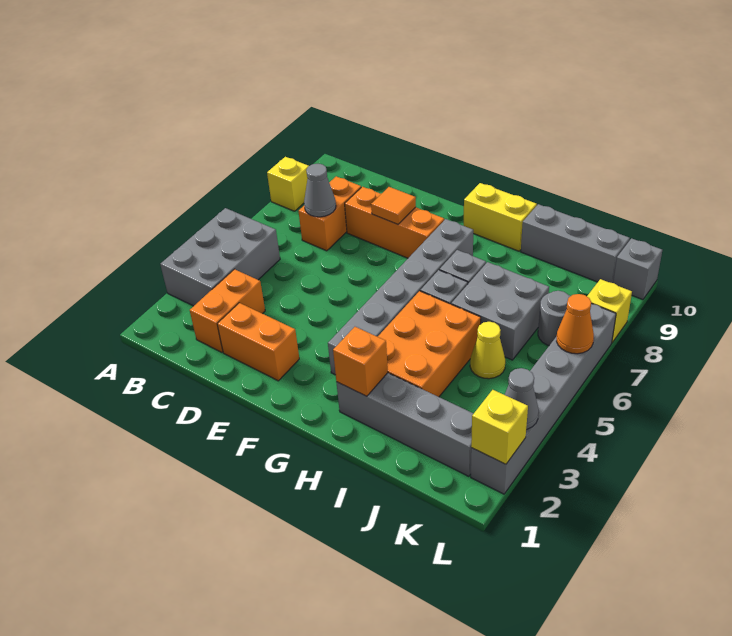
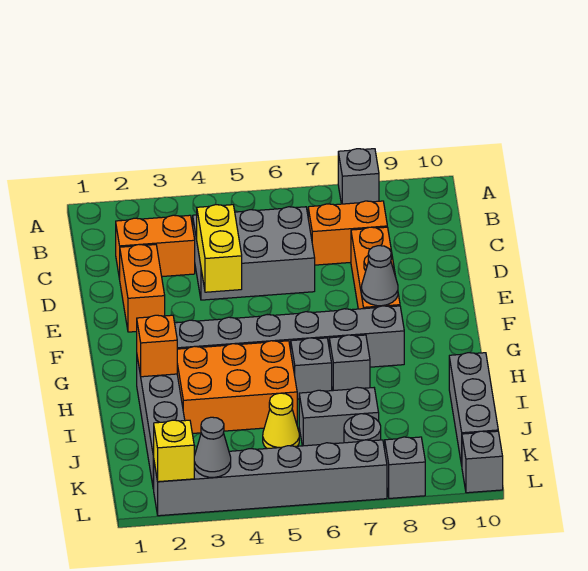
grey brick A3:B5 level 1 -> grey brick C4:D6 level 1
yellow brick A8 level 1 -> grey brick A8 level 1
grey cone C7 level 2 -> grey cone F8 level 2
orange tile E8 level 2 -> none
yellow brick G10:H10 level 1 -> yellow brick D4:E4 level 2
grey brick I6:J7 level 1 -> grey brick J6:J7 level 1
orange cone L6 level 2 -> none
yellow brick L8 level 1 -> grey brick L8 level 1

